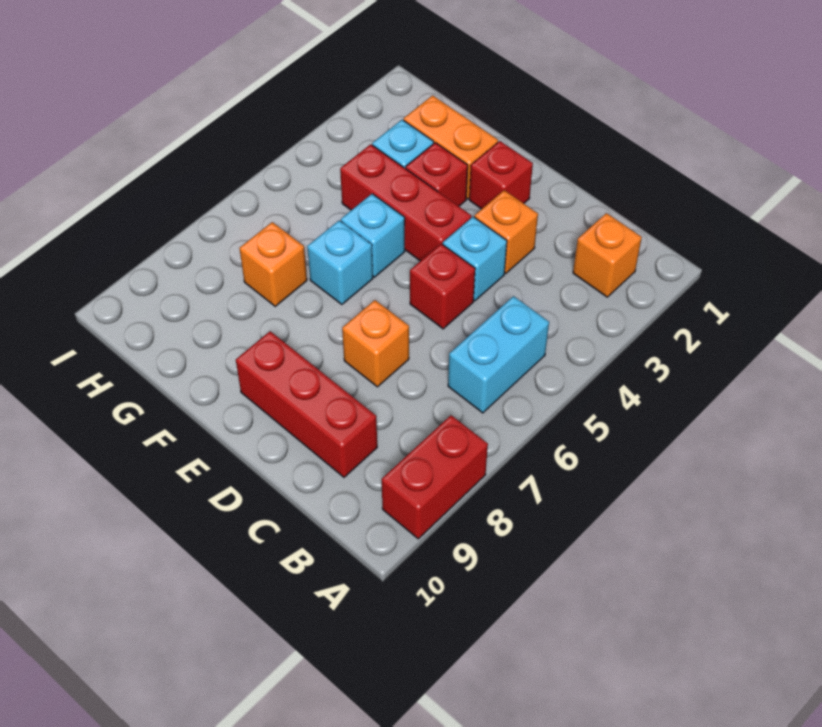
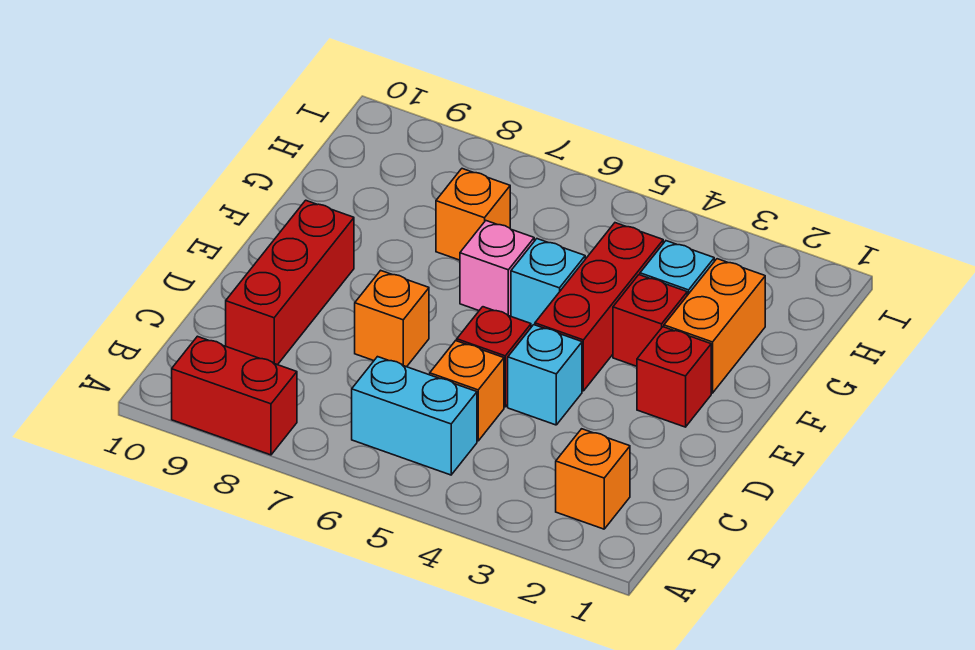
orange brick D3 level 1 -> orange brick C5 level 1
cyan brick F6 level 1 -> pink brick F6 level 1

